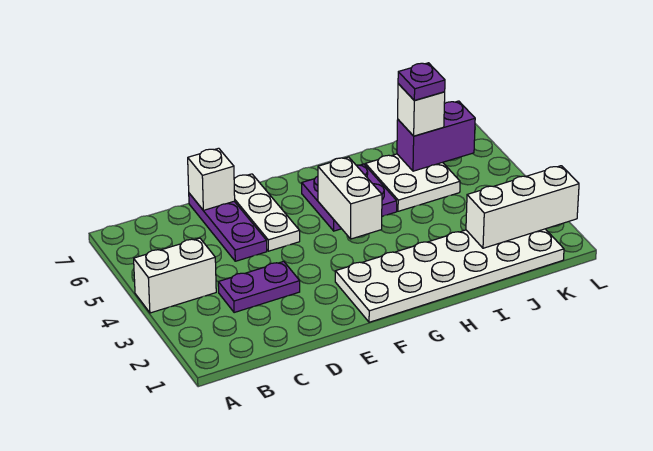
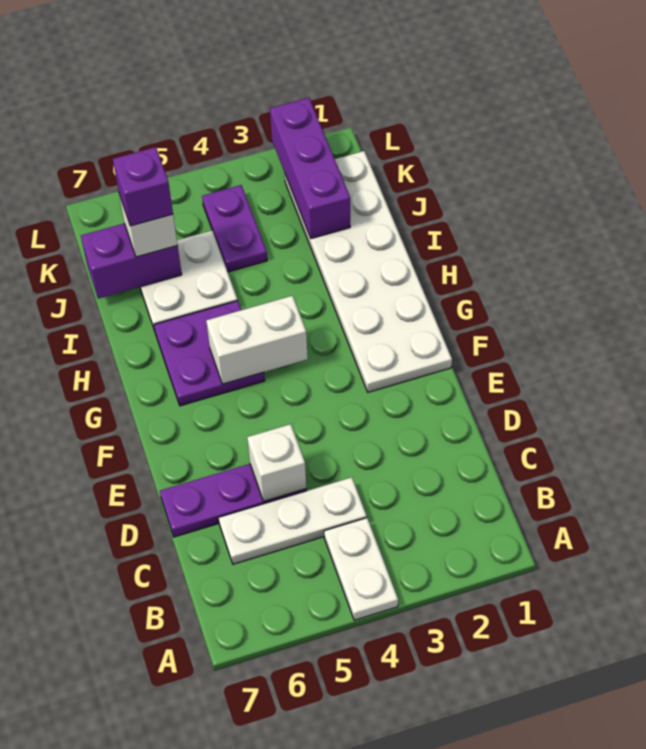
white brick A4:B4 level 1 -> white plate A4:B4 level 1
purple plate C3:D3 level 1 -> purple plate J4:K4 level 1
white brick D7 level 2 -> white brick D5 level 2
white plate E5:E7 level 1 -> white plate C4:C6 level 1
white brick J2:L2 level 2 -> purple brick J2:L2 level 2
purple brick J6:K6 level 2 -> purple brick J6:J7 level 2
purple plate J6 level 4 -> purple brick J6 level 4

